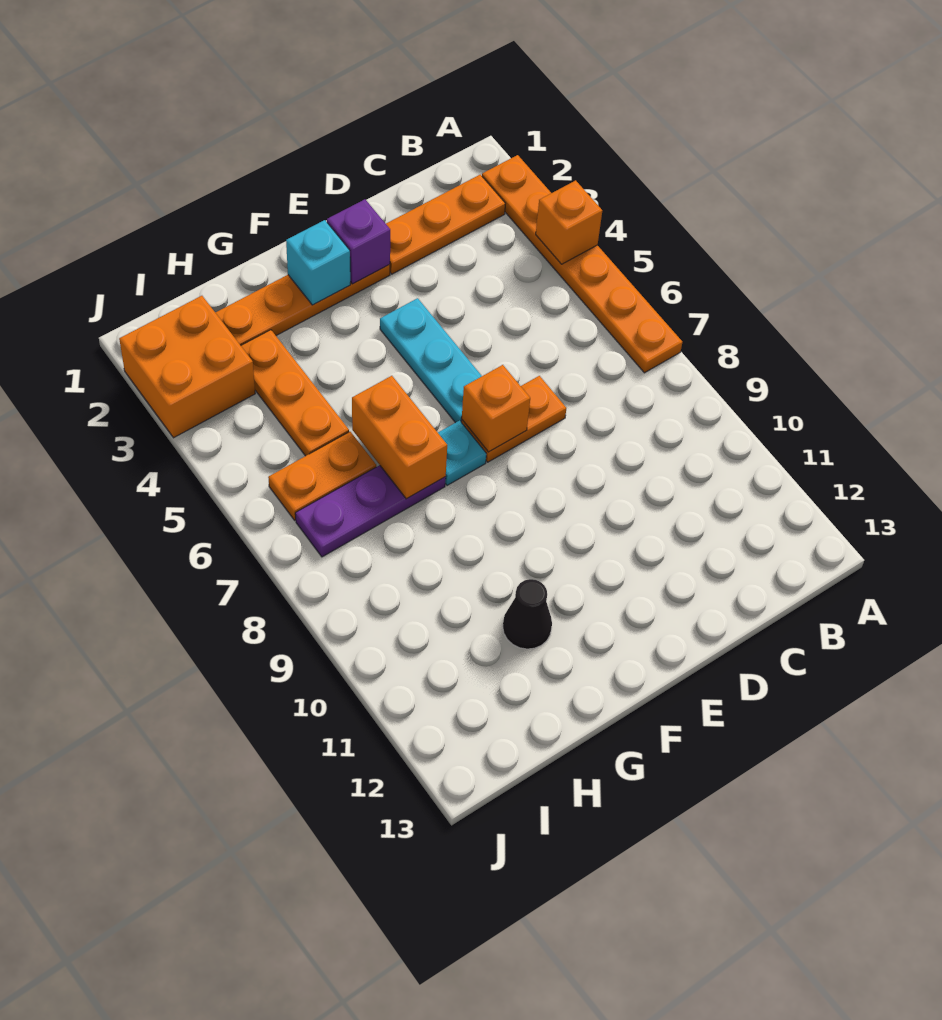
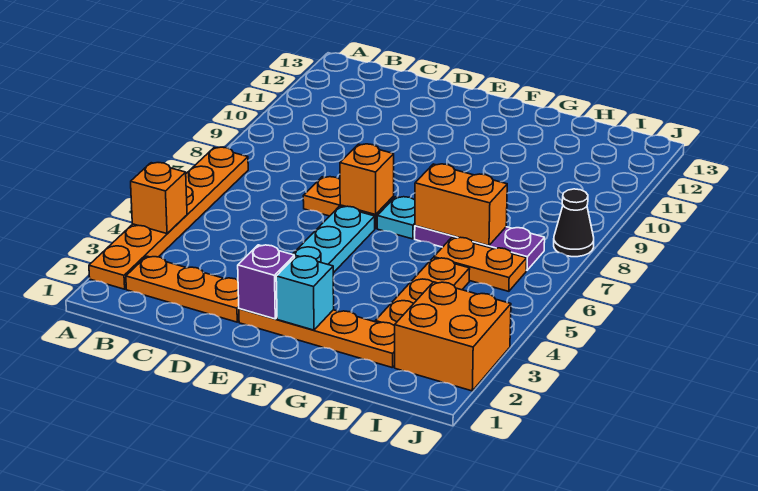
orange brick G6:G7 level 2 -> orange brick G7:H7 level 2
black cone G11 level 1 -> black cone J8 level 1

